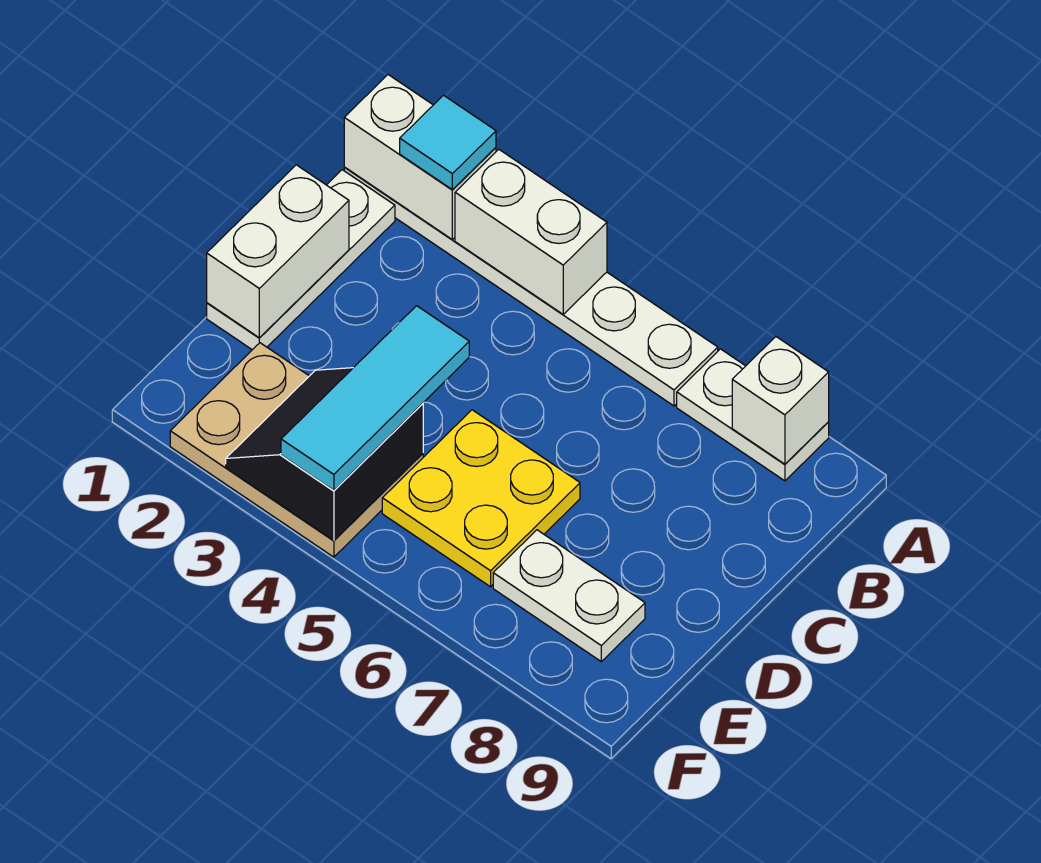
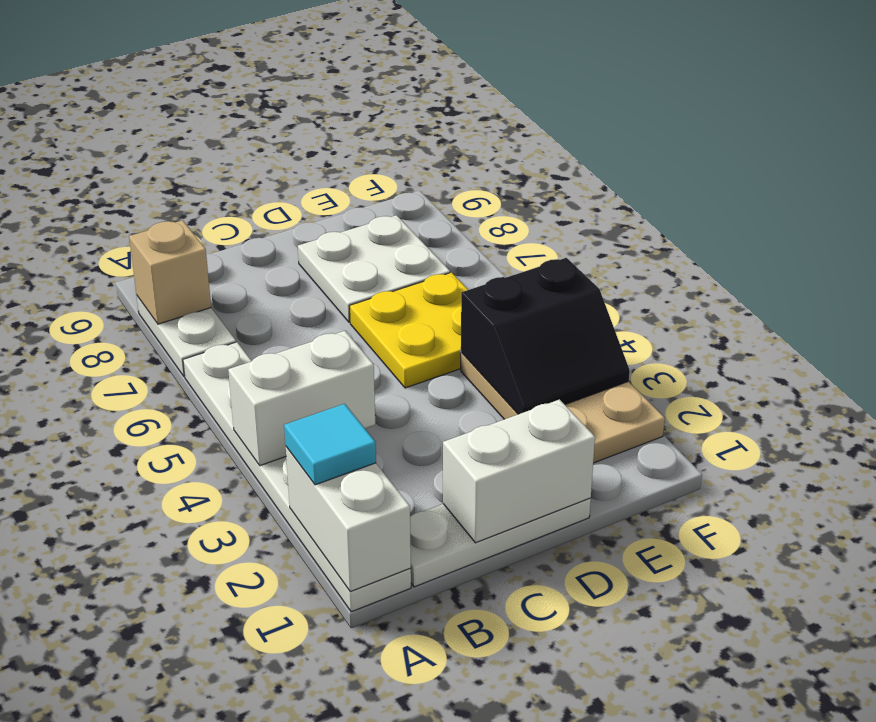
white brick A3:A4 level 2 -> white brick A4:B4 level 2
white brick A8 level 2 -> tan brick A8 level 2
cyan tile D4:F4 level 3 -> none
white plate E7:E8 level 1 -> white plate D7:E8 level 1

